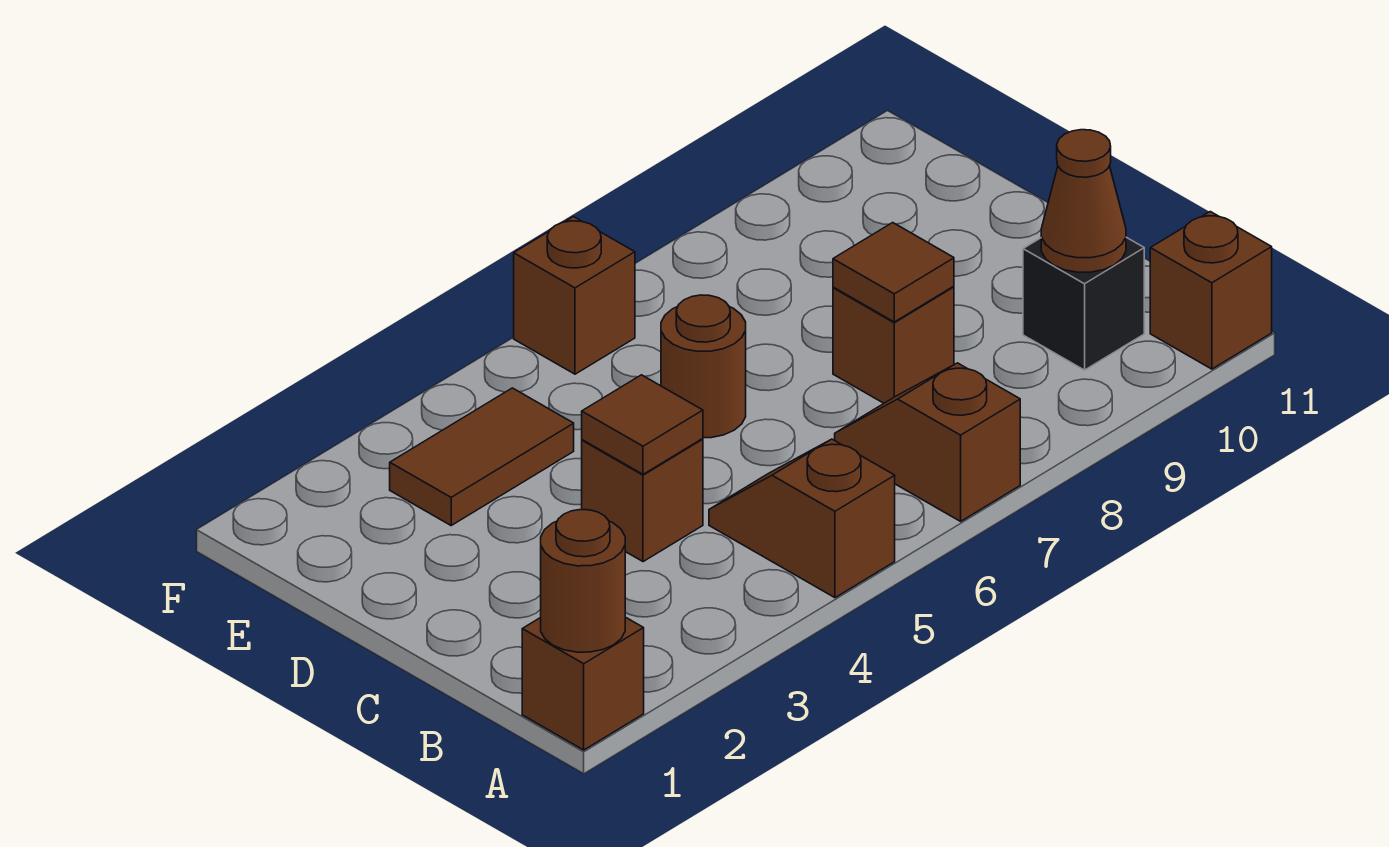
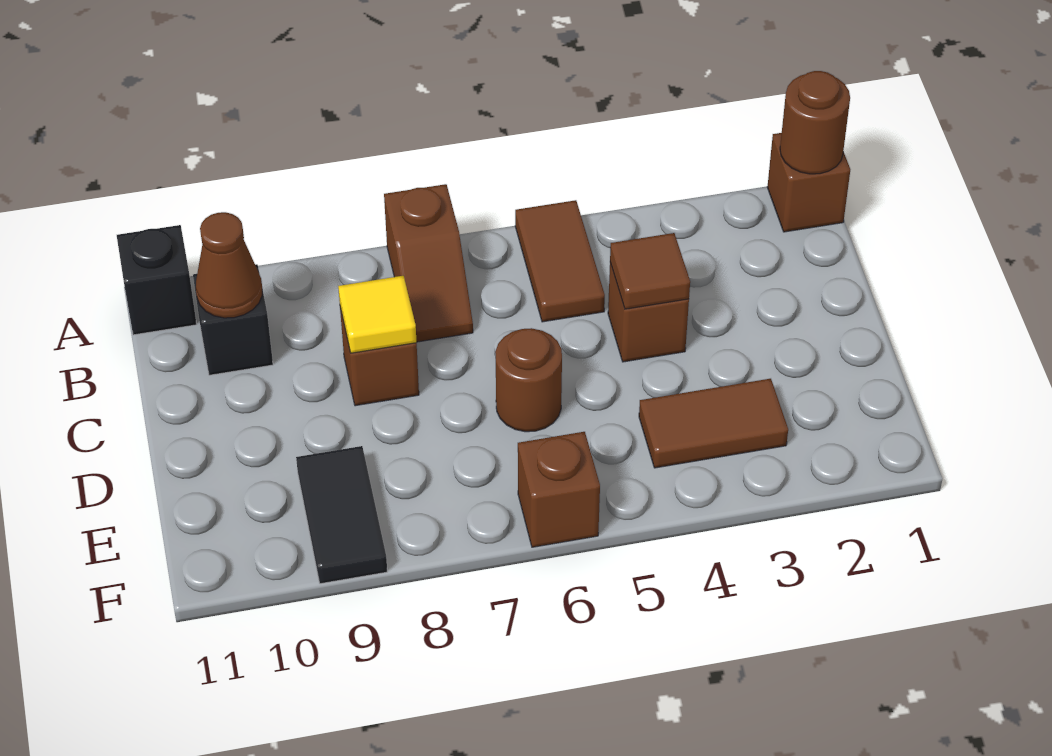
brown slope A5:B5 level 1 top A -> brown tile A5:B5 level 1
brown brick A11 level 1 -> black brick A11 level 1
brown tile C8 level 2 -> yellow tile C8 level 2
none -> black tile E9:F9 level 1

